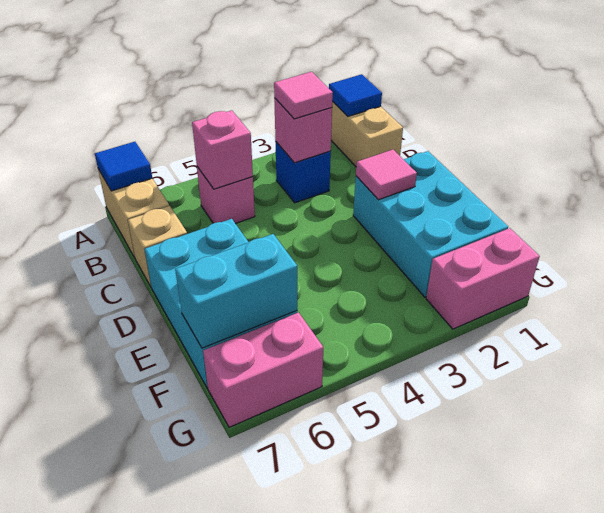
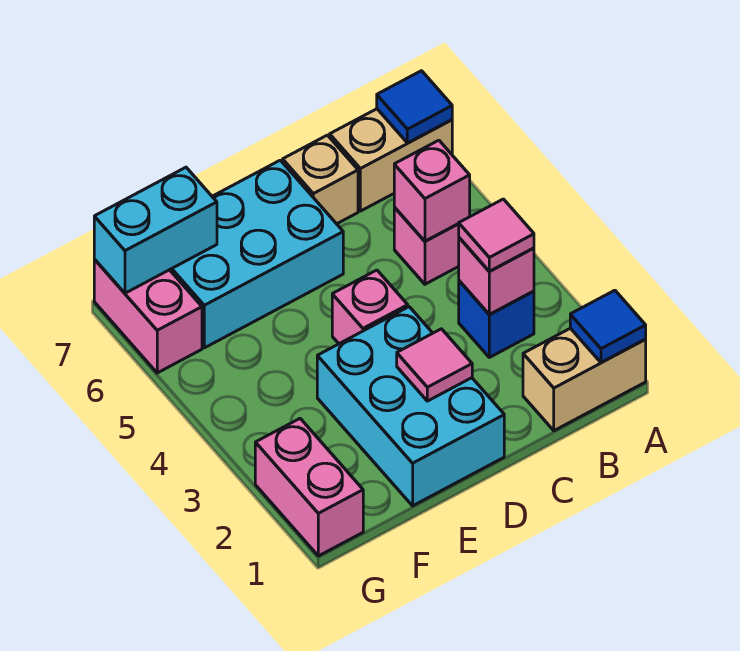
cyan brick D1:F2 level 1 -> cyan brick D1:E3 level 1
none -> pink brick D4 level 1
cyan brick F6:F7 level 2 -> cyan brick F7:G7 level 2

